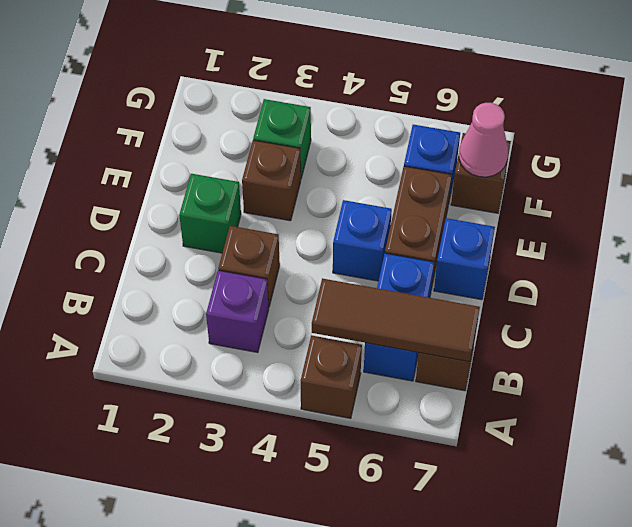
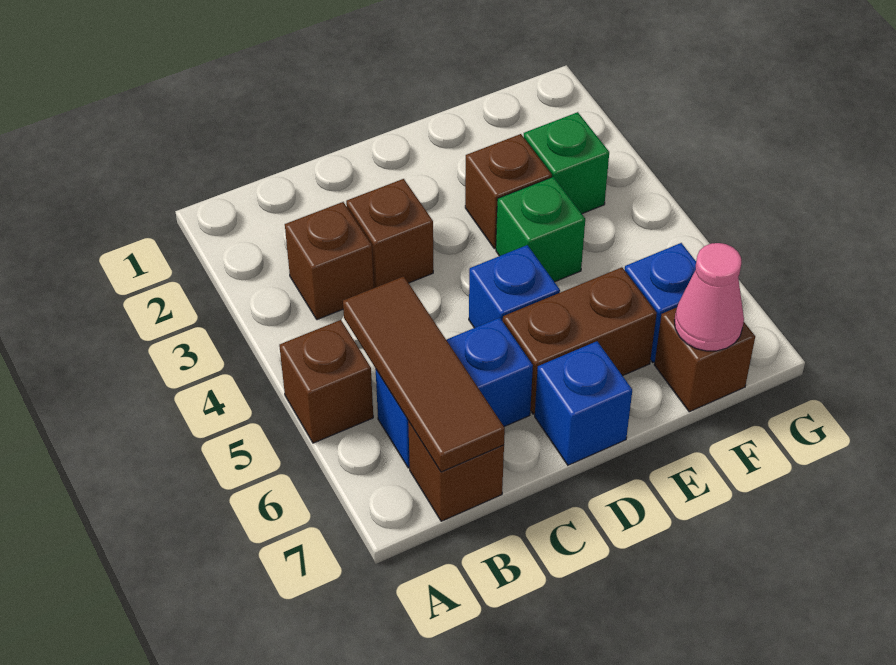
purple brick B3 level 1 -> brown brick B3 level 1
green brick D2 level 1 -> green brick E4 level 1

